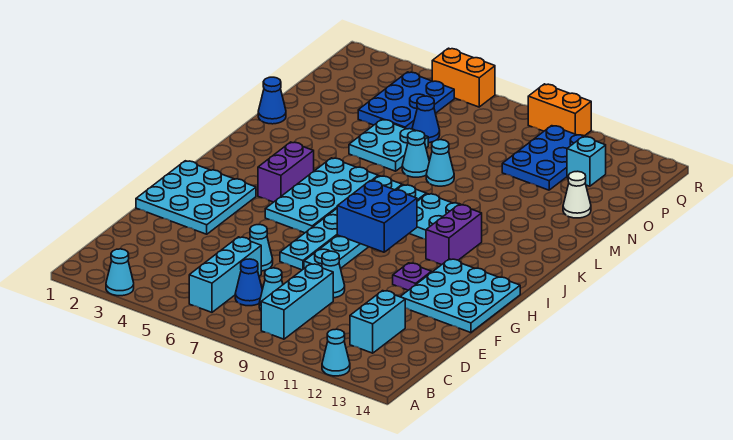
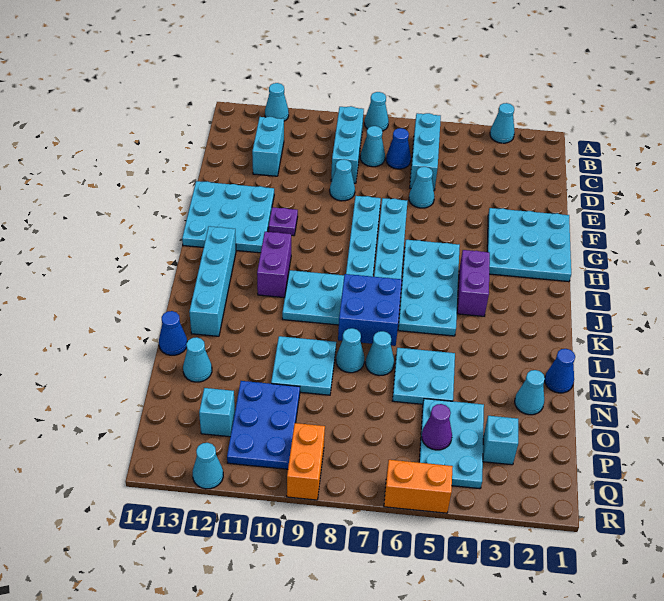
none -> cyan cone A8 level 1
blue brick H8:I9 level 2 -> blue brick K7:L8 level 2
none -> cyan brick I13:L13 level 1
none -> cyan plate M9:N10 level 1
none -> cyan cone N2 level 1
white cone N13 level 1 -> cyan cone N13 level 1
blue plate O4:Q5 level 1 -> cyan plate O4:Q5 level 1
blue cone O6 level 1 -> blue cone M14 level 1
none -> cyan brick P3 level 1
none -> purple cone P5 level 2
orange brick R9:R10 level 1 -> orange brick Q9:R9 level 1
none -> cyan cone R12 level 1

